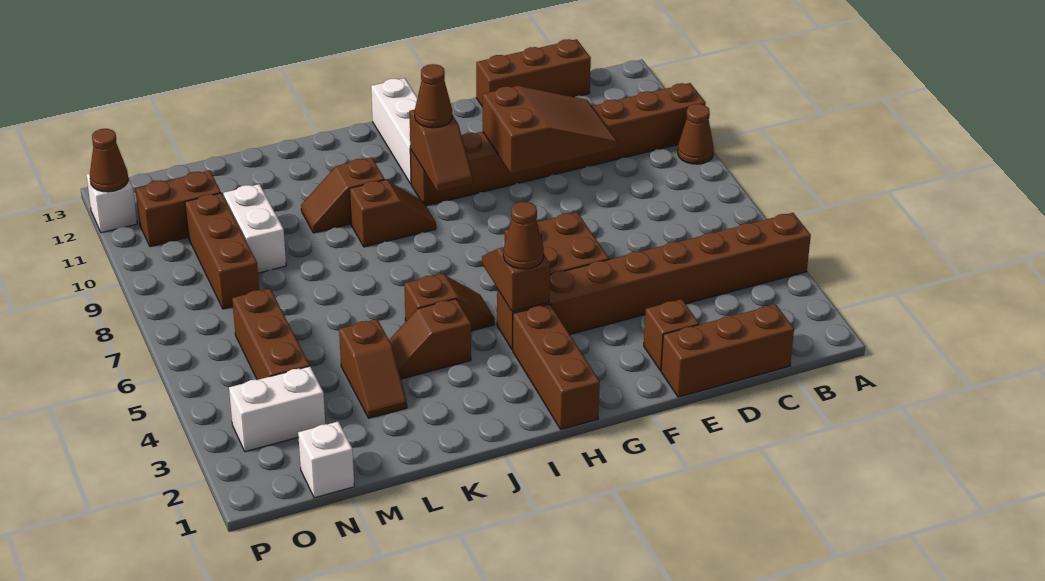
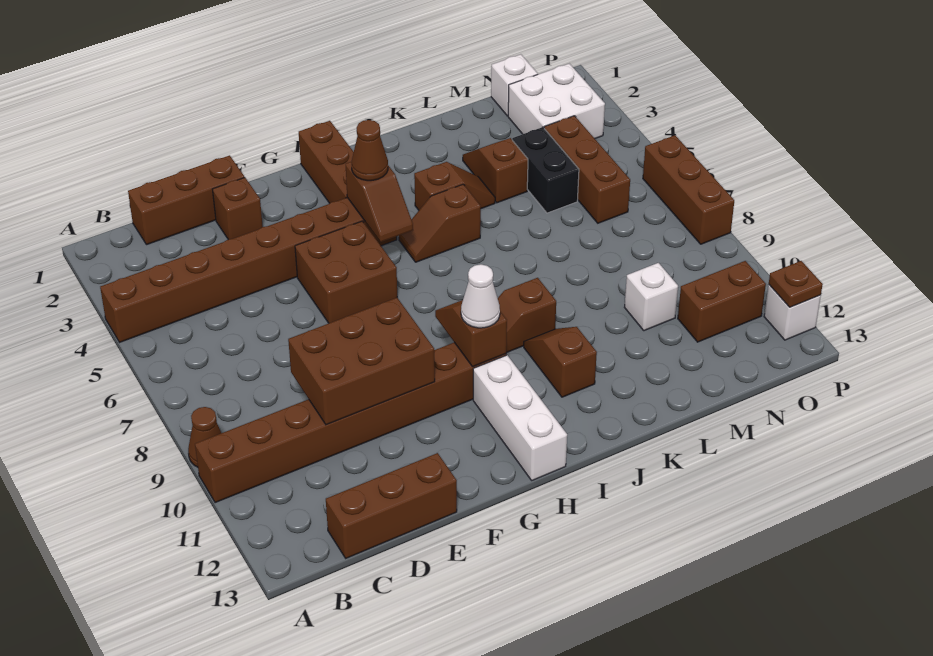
brown slope D9:F10 level 2 top F -> brown brick D9:F10 level 2
brown cone H10 level 3 -> white cone H10 level 3
brown slope J10:K10 level 1 top J -> brown slope J10:J11 level 1 top 11
none -> black brick M4:M5 level 1
white brick M9:M10 level 1 -> white brick M10 level 1
white brick N3:O3 level 1 -> white brick N2:O3 level 1
brown brick N8:N10 level 1 -> brown brick P6:P8 level 1
brown cone P12 level 2 -> brown plate P12 level 2

